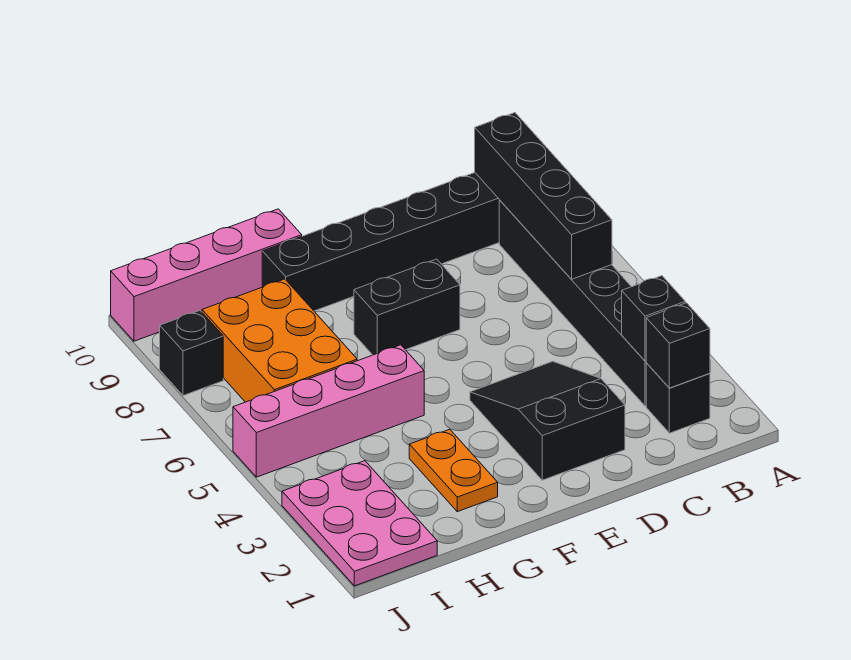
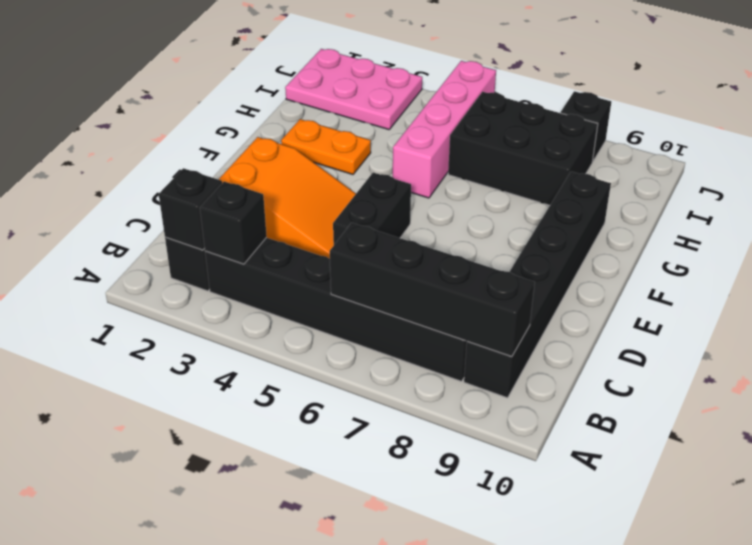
black slope D2:E4 level 1 top 2 -> orange slope D2:E4 level 1 top 2
black brick E7:F7 level 1 -> black brick D5:E5 level 1
pink brick G10:J10 level 1 -> none
orange brick H6:I8 level 1 -> black brick H6:I8 level 1

